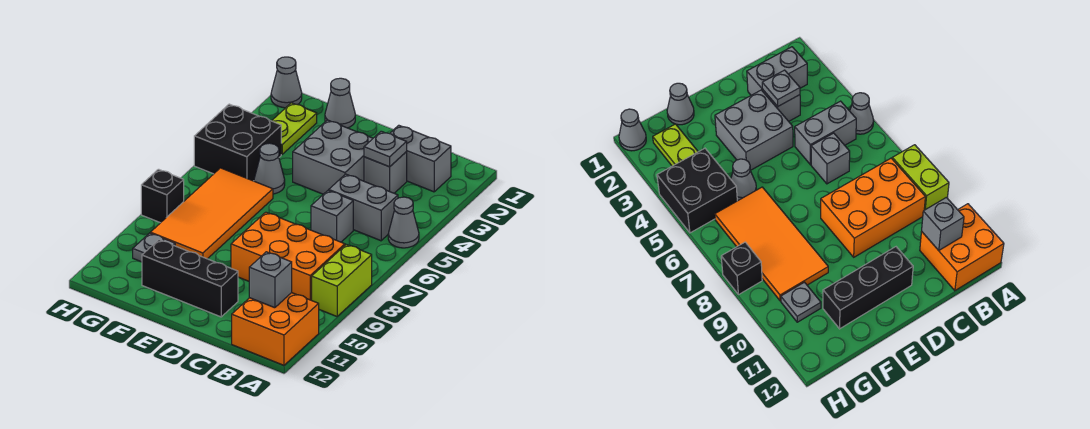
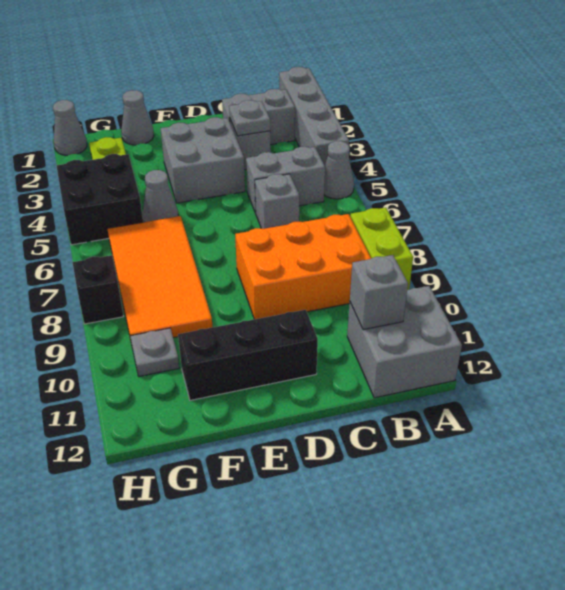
none -> grey brick A1:A4 level 1
orange brick A11:B12 level 1 -> grey brick A11:B12 level 1

